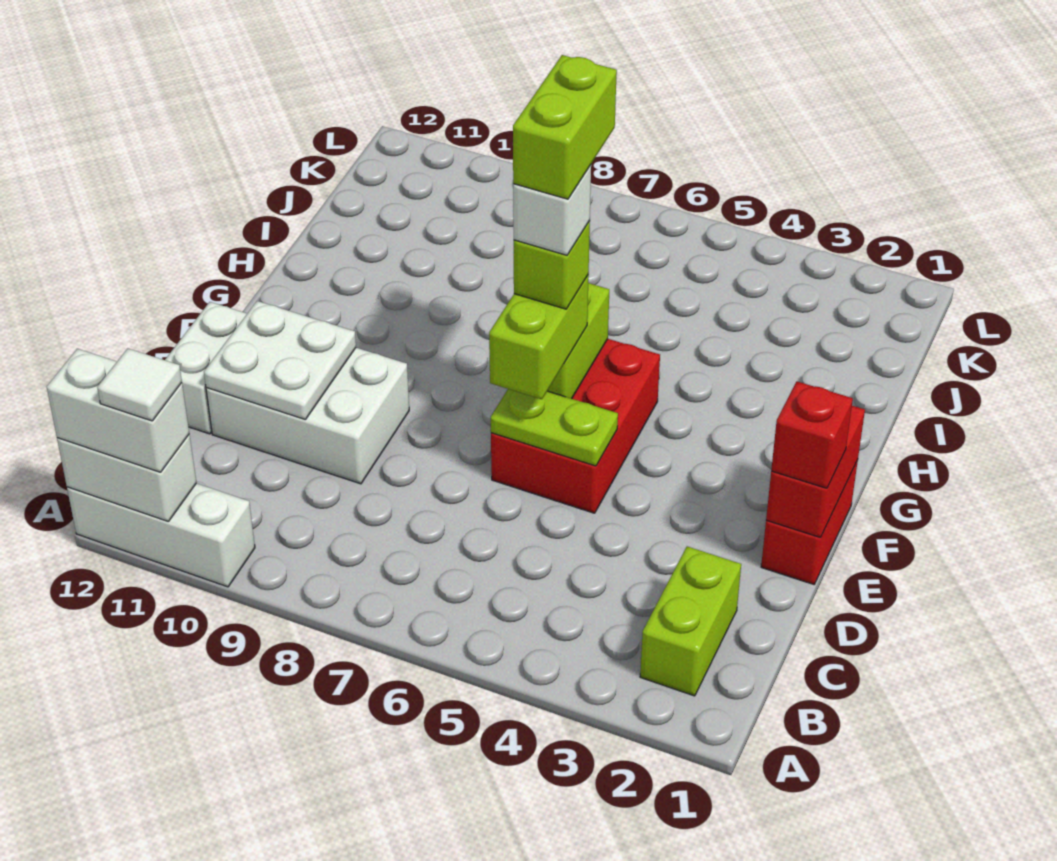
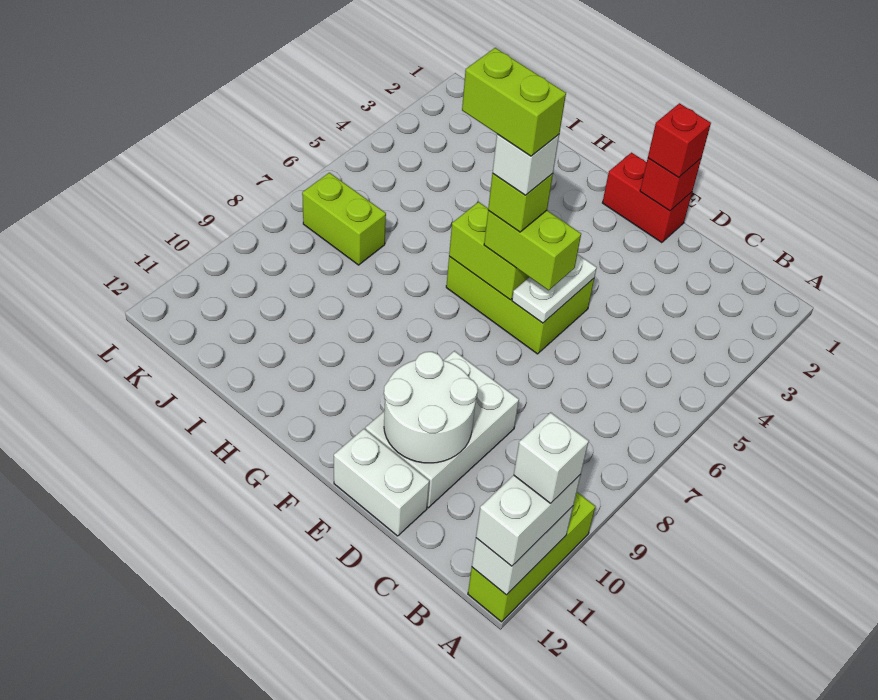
white brick A10:A12 level 1 -> lime brick A10:A12 level 1
white tile A11 level 4 -> white brick A11 level 4
lime brick B2:C2 level 1 -> lime brick J7:K7 level 1
white plate D10:E11 level 2 -> white round brick D10:E11 level 2
red brick E1:F1 level 2 -> red brick E1 level 2
red brick E5:G6 level 1 -> lime brick E5:G6 level 1
lime plate E5:E6 level 2 -> white plate E5:E6 level 2

